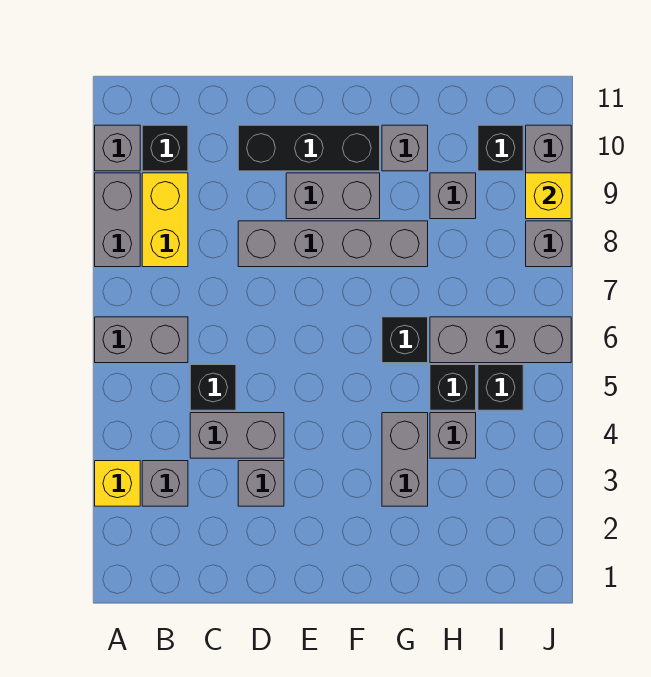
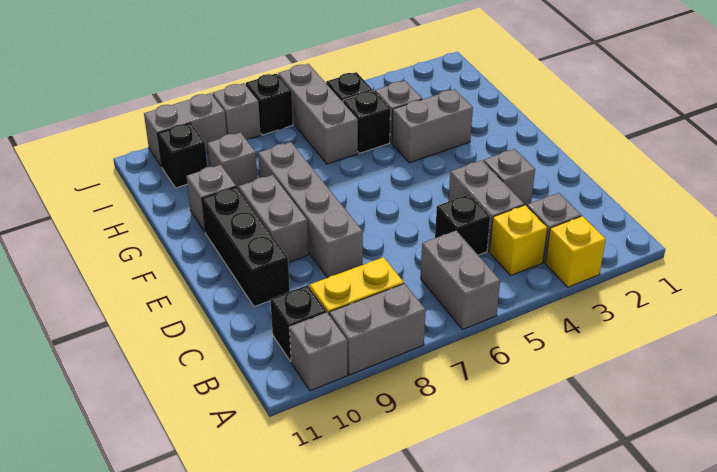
black brick G6 level 1 -> black brick J7 level 1
yellow brick J9 level 2 -> yellow brick B4 level 1

